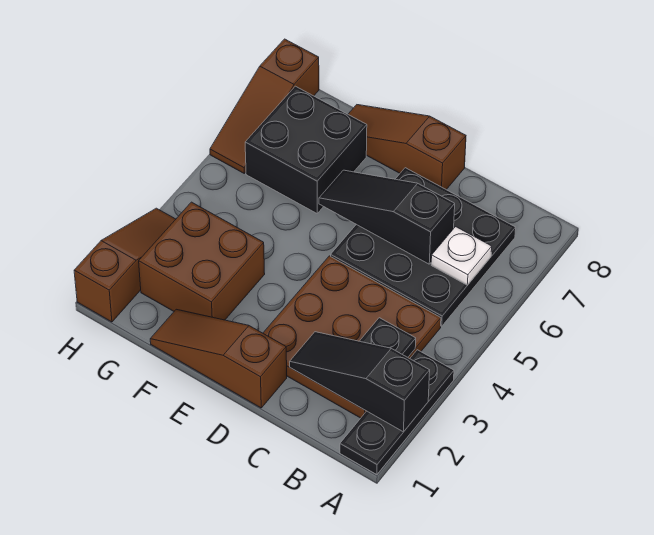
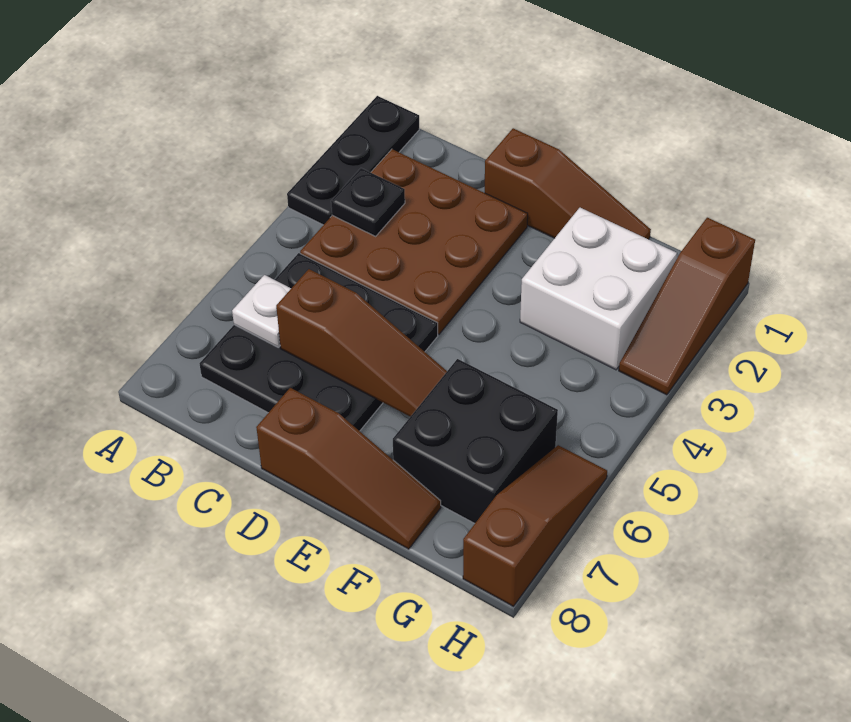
black slope A2:C2 level 2 top A -> none
black slope C6:E6 level 2 top C -> brown slope C6:E6 level 2 top C
brown brick F2:G3 level 1 -> white brick F2:G3 level 1

